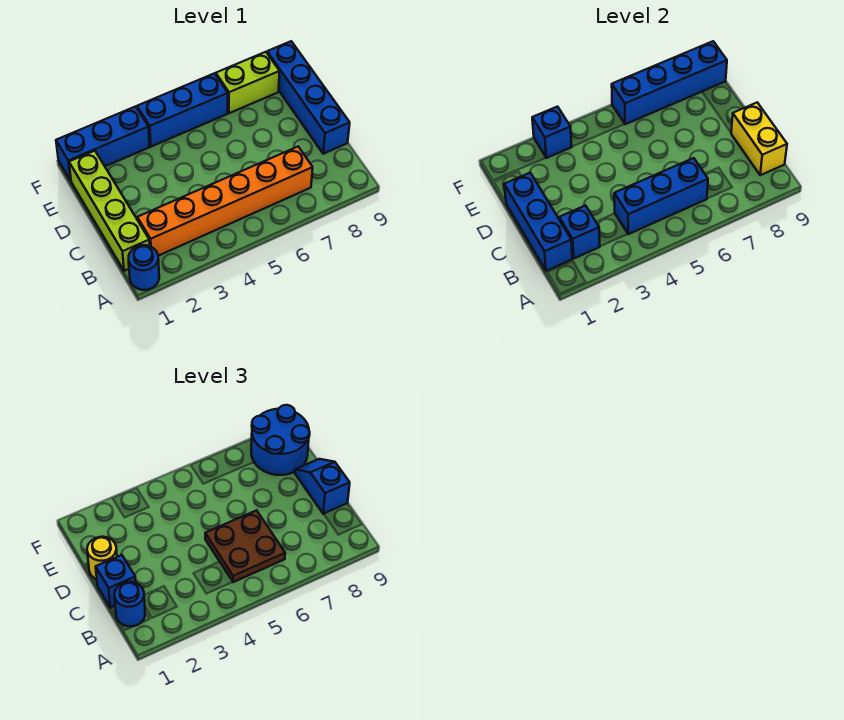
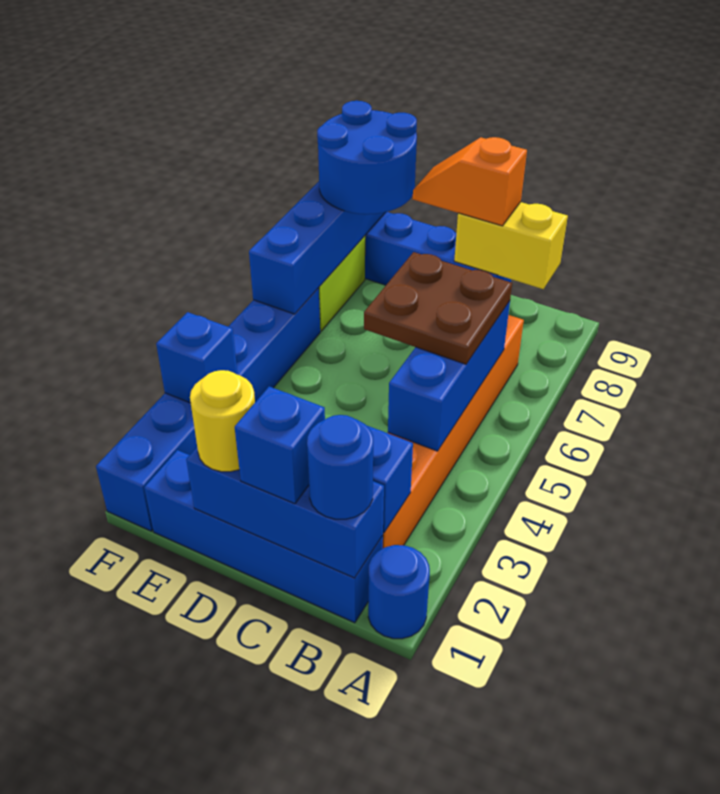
lime brick B1:E1 level 1 -> blue brick B1:E1 level 1
blue slope C9:D9 level 3 top C -> orange slope C9:D9 level 3 top C

